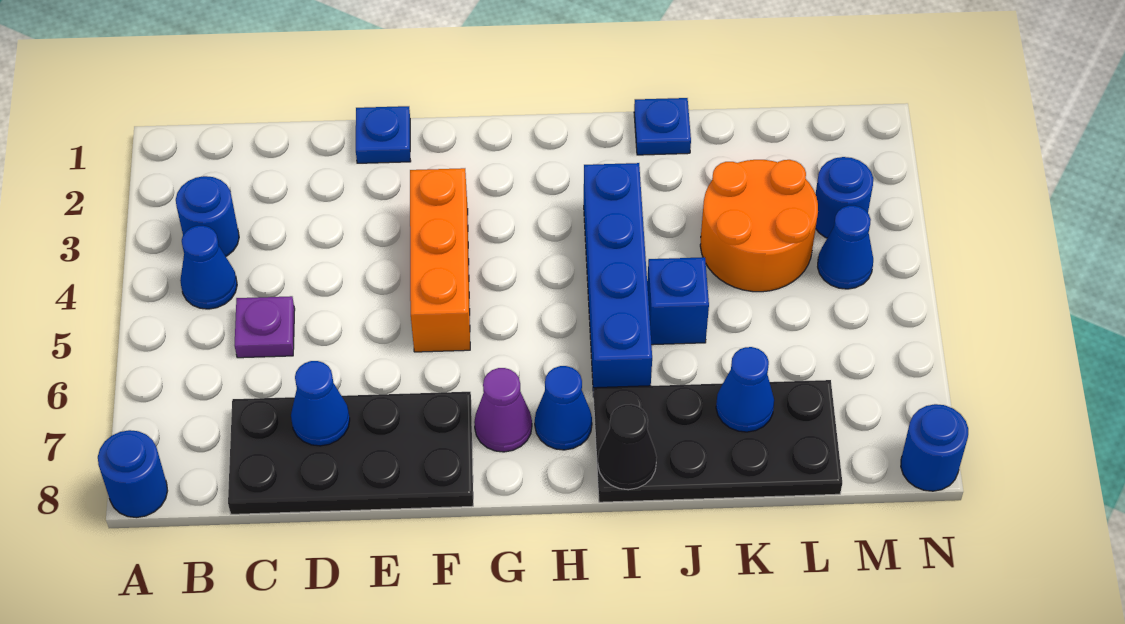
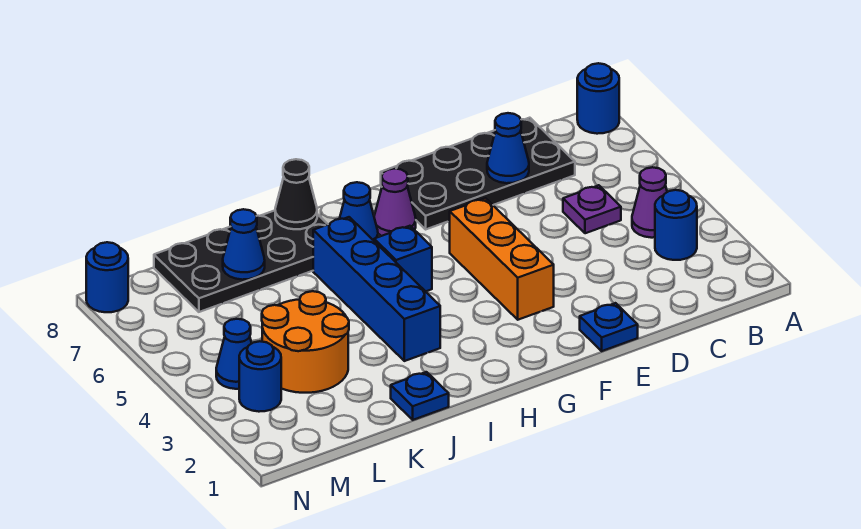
blue cone B4 level 1 -> purple cone B4 level 1
blue brick J5 level 1 -> blue brick H5 level 1

